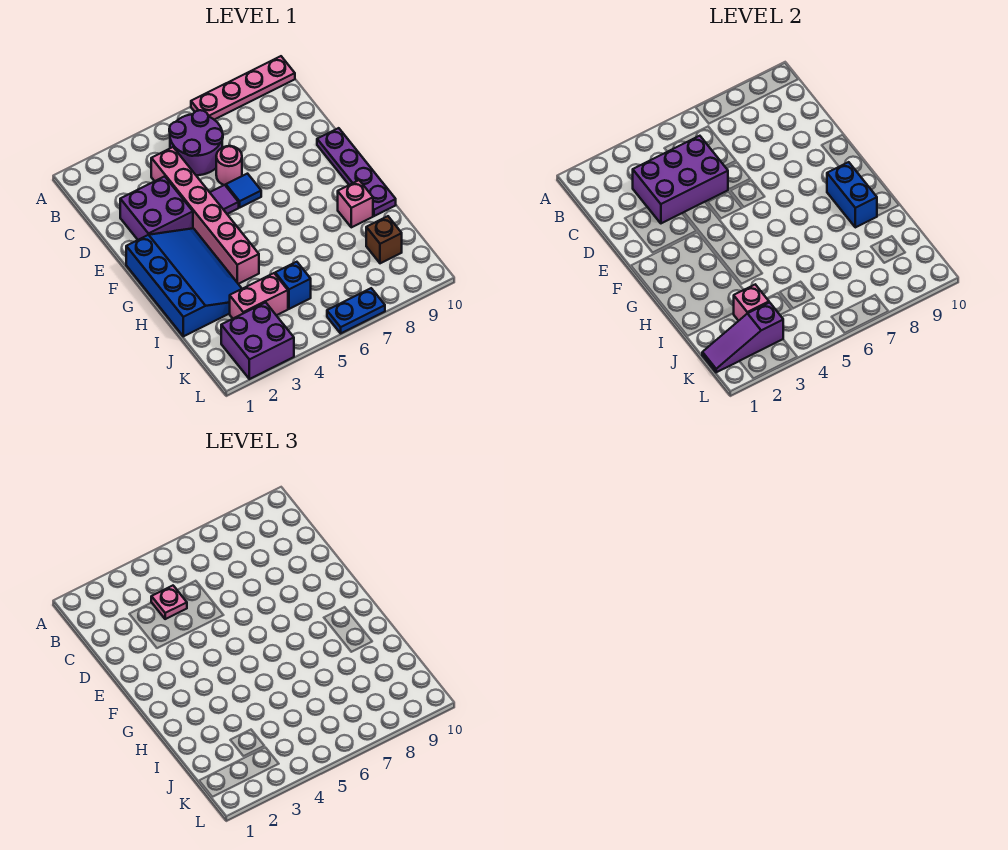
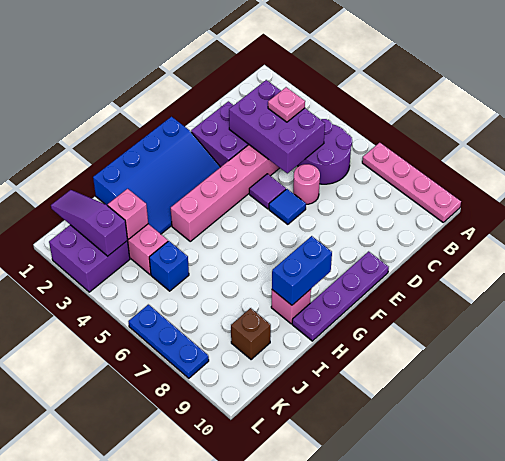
blue plate L6:L7 level 1 -> blue plate L6:L8 level 1

